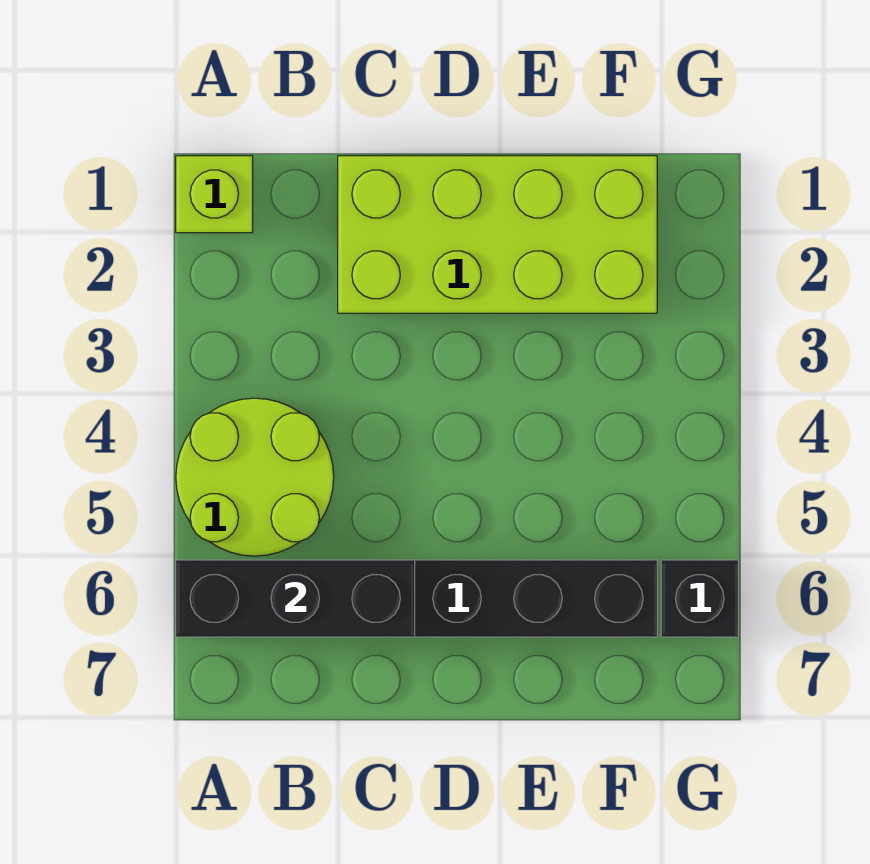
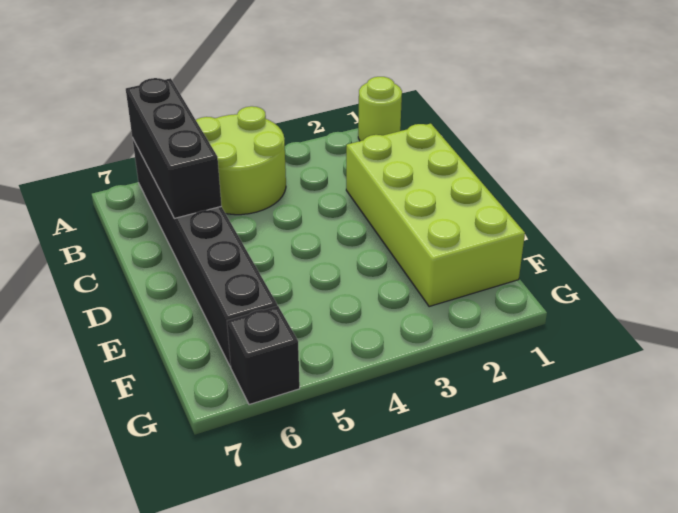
lime brick A1 level 1 -> lime round brick A1 level 1

